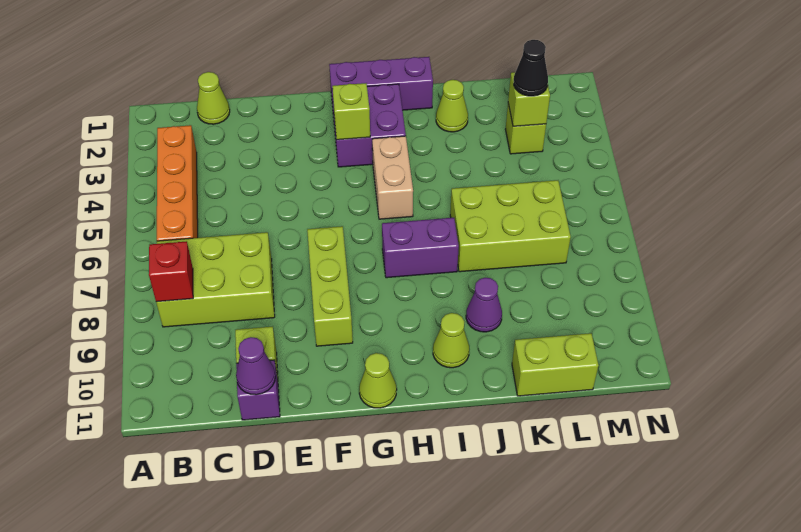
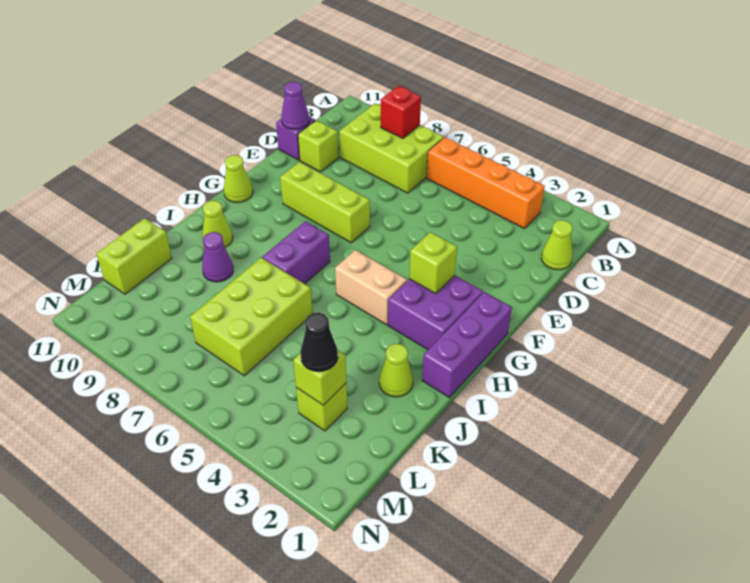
lime brick B7:D8 level 1 -> lime brick B7:C9 level 1

